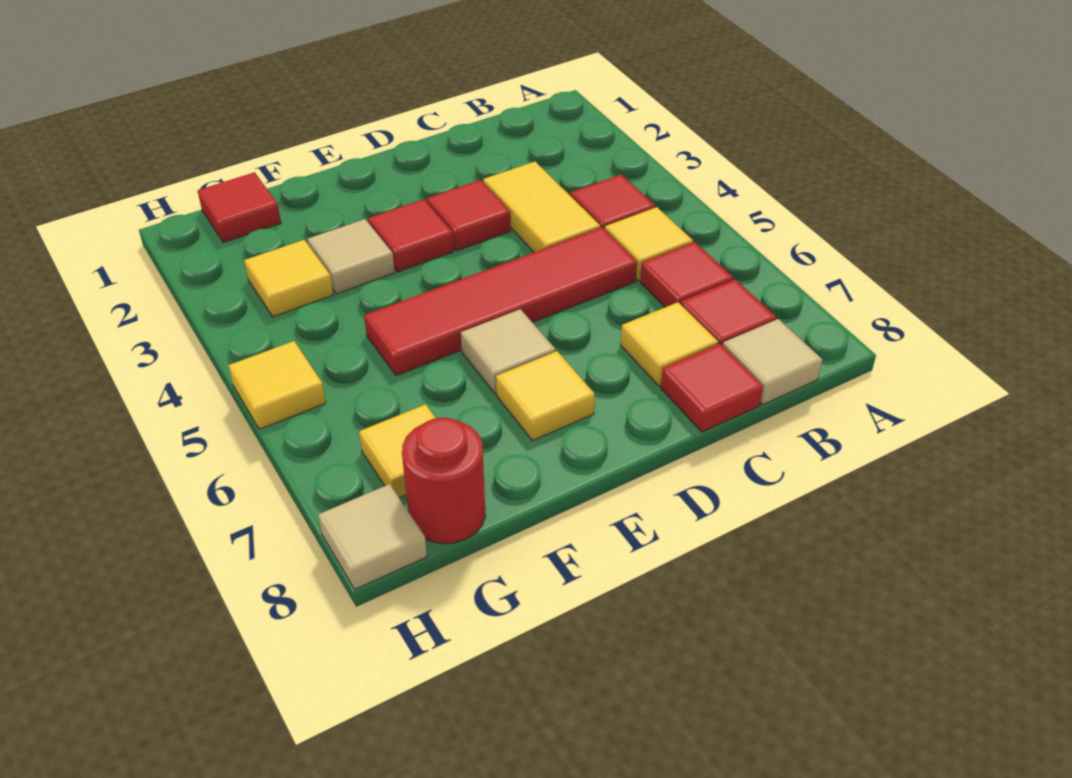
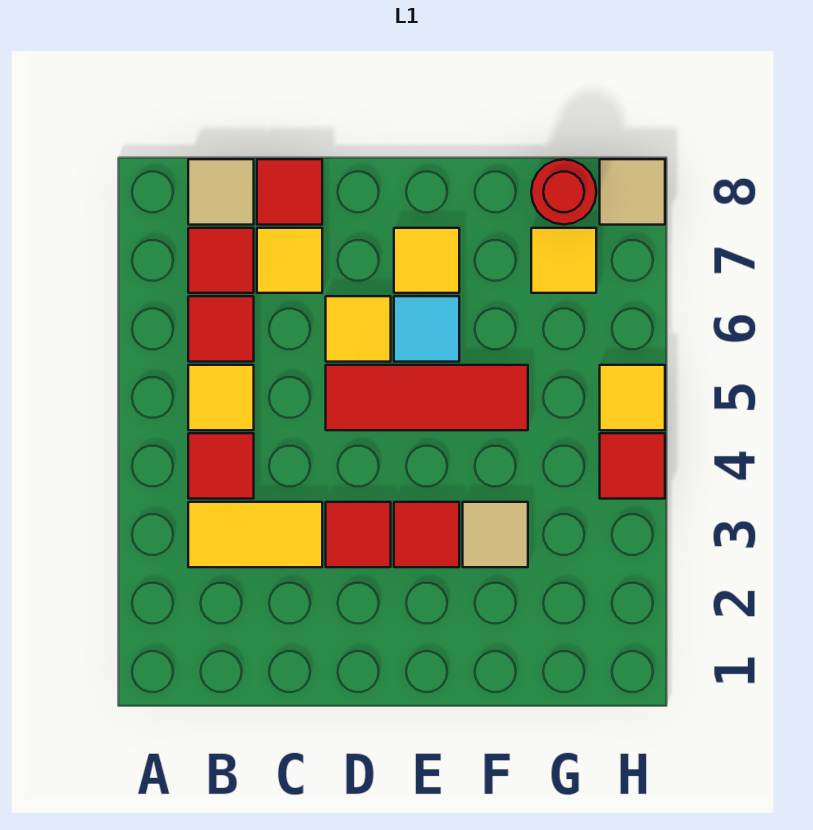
yellow tile C3:C4 level 1 -> yellow tile B3:C3 level 1
red tile C5:F5 level 1 -> red tile D5:F5 level 1
tan tile E6 level 1 -> cyan tile E6 level 1
red tile G1 level 1 -> red tile H4 level 1
yellow tile G3 level 1 -> yellow tile D6 level 1

